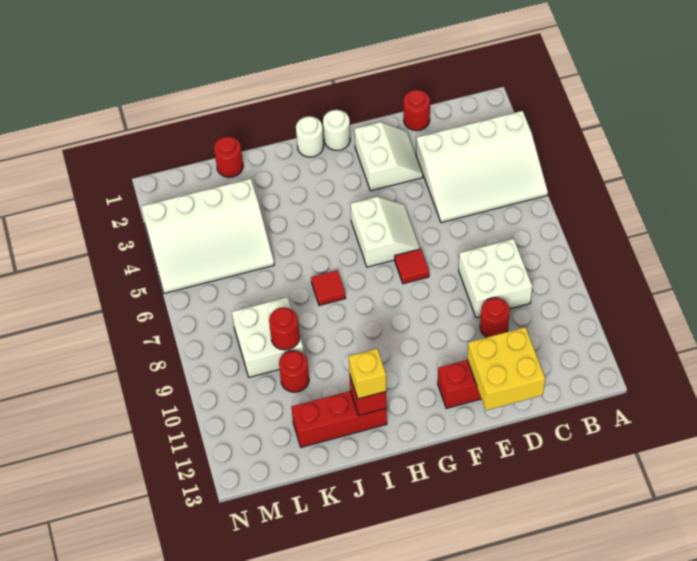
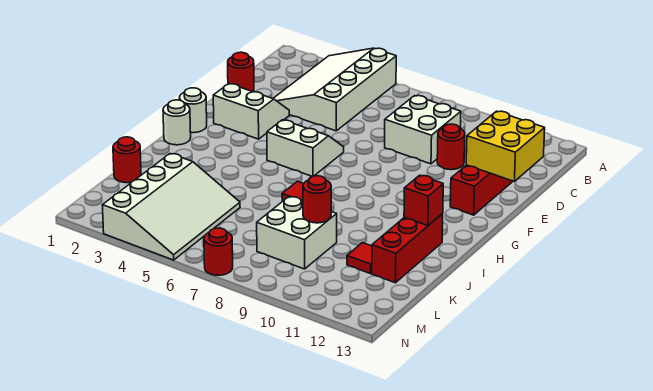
white slope A3:D5 level 1 top 3 -> white slope A3:D5 level 1 top 5
red tile F7 level 1 -> red tile K11 level 1
yellow brick I12 level 3 -> none
red round brick K10 level 1 -> red round brick N7 level 1

